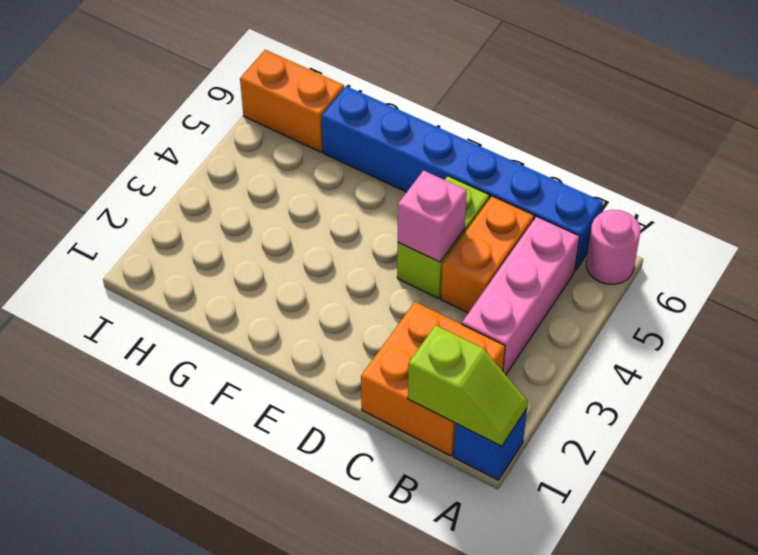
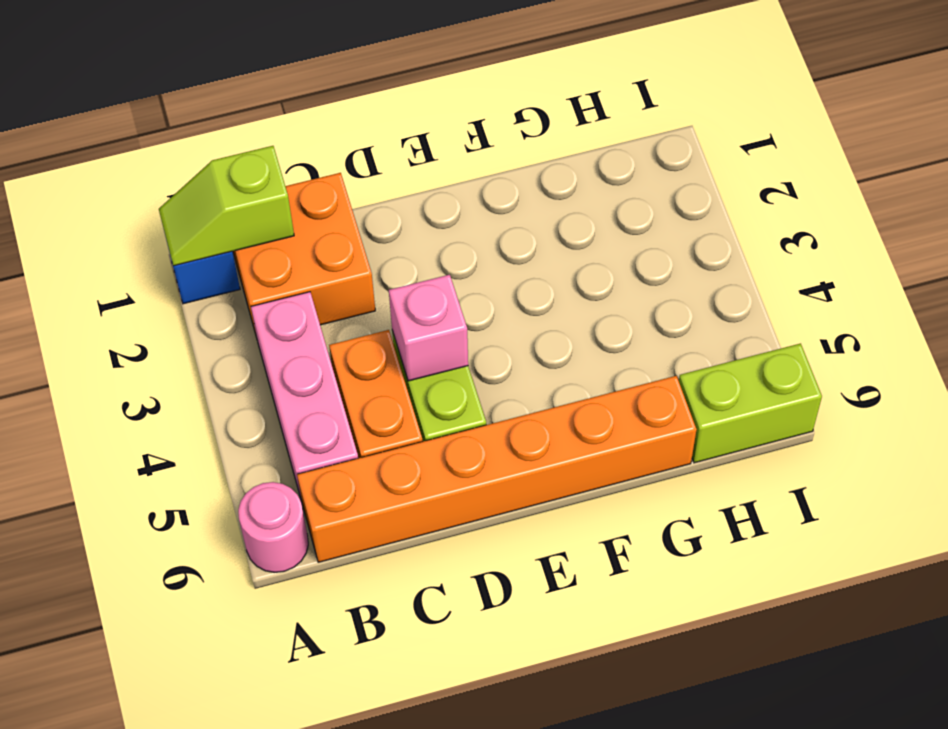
blue brick B6:G6 level 1 -> orange brick B6:G6 level 1
orange brick H6:I6 level 1 -> lime brick H6:I6 level 1

